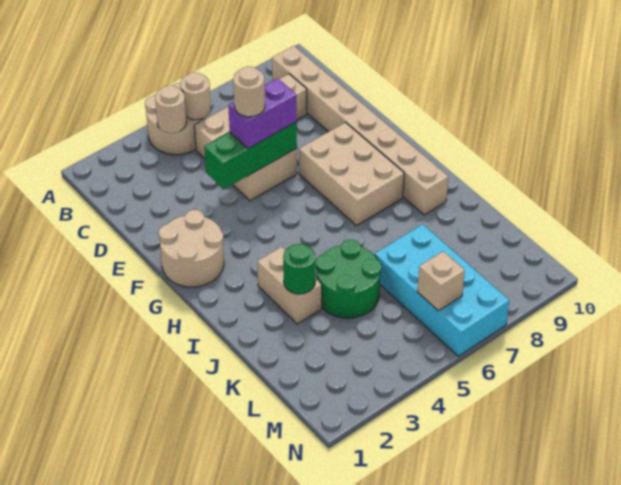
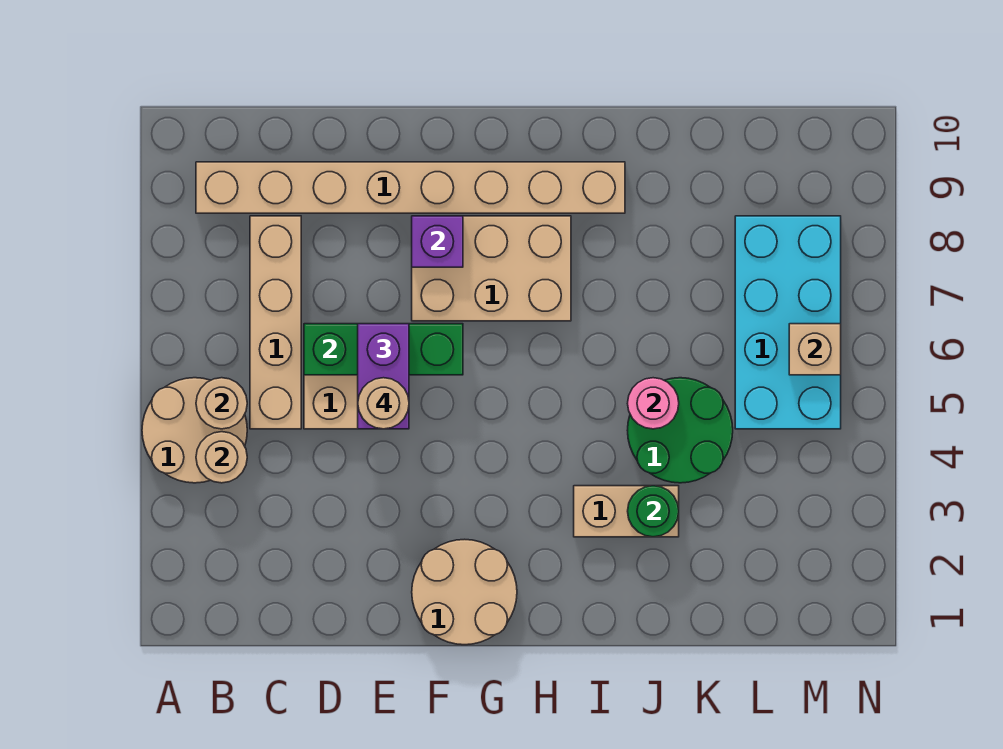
green brick E4:E6 level 2 -> green brick D6:F6 level 2
none -> purple brick F8 level 2
none -> pink round brick J5 level 2
cyan brick K6:N7 level 1 -> cyan brick L5:M8 level 1

